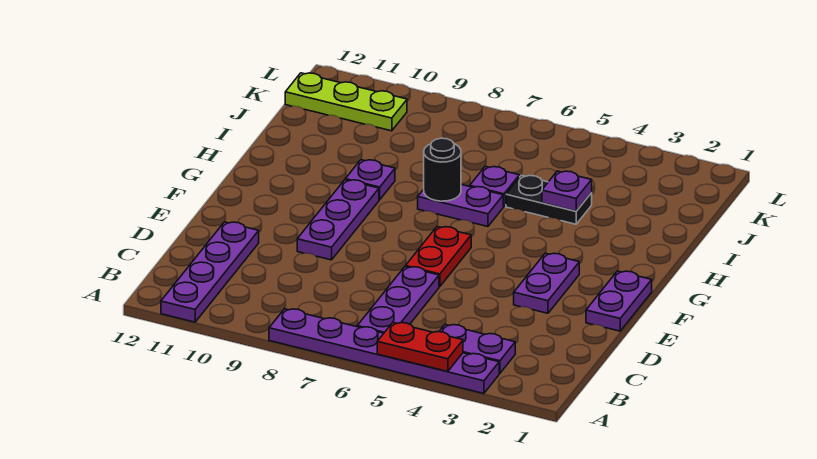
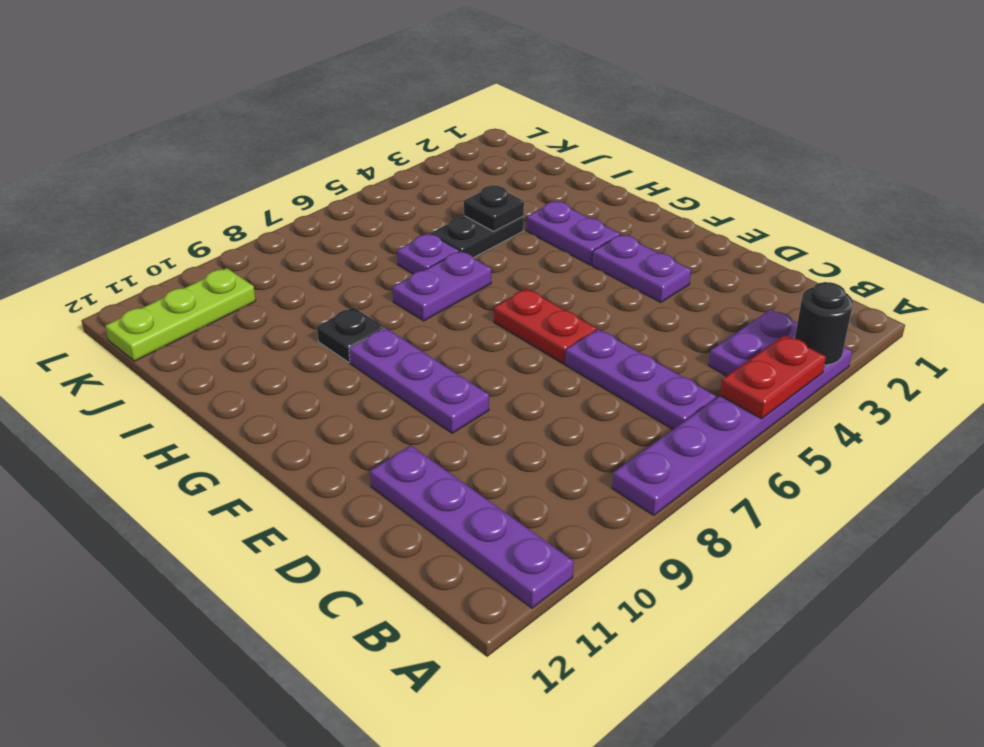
purple plate E1:F1 level 1 -> purple plate G3:H3 level 1
black round brick H7 level 2 -> black round brick A3 level 2
purple plate H9 level 1 -> black plate H9 level 1
purple plate I4 level 2 -> black plate I4 level 2

